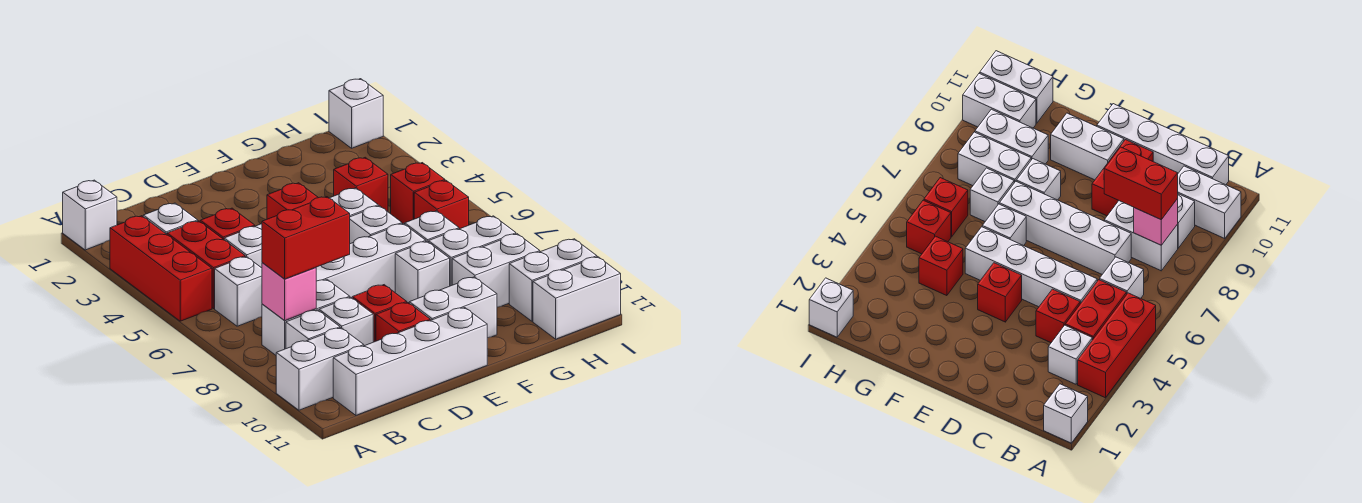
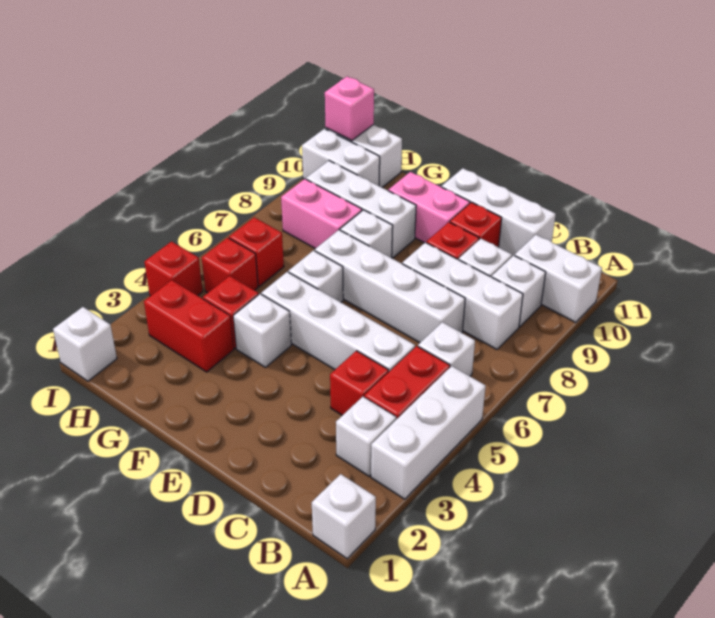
red brick A3:A5 level 1 -> white brick A3:A5 level 1
white brick B8:C8 level 1 -> white brick B8:D8 level 1
pink brick B8 level 2 -> pink brick I11 level 2
red brick B8:C8 level 3 -> red brick G3:H3 level 1
white brick B11:E11 level 1 -> white brick C11:E11 level 1
red brick E4 level 1 -> red brick I4 level 1
white brick E10:F10 level 1 -> pink brick E10:F10 level 1
white brick G7 level 1 -> white brick F4 level 1
white brick G8:H8 level 1 -> pink brick G8:H8 level 1
white brick G9:H9 level 1 -> white brick F9:H9 level 1

